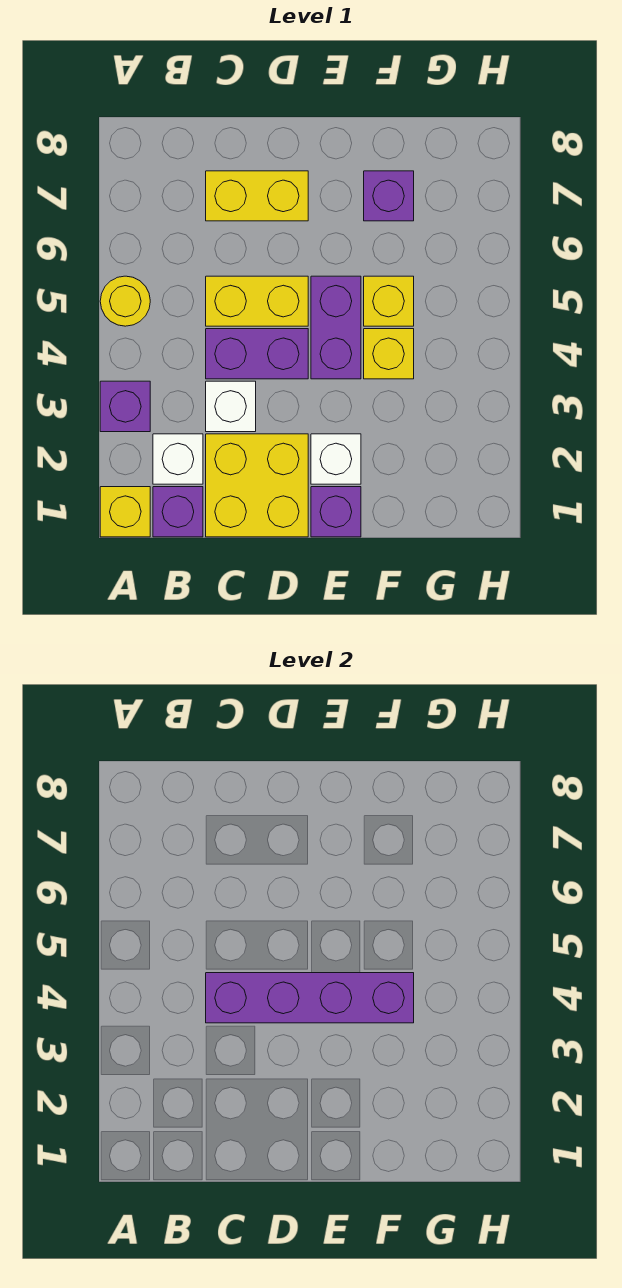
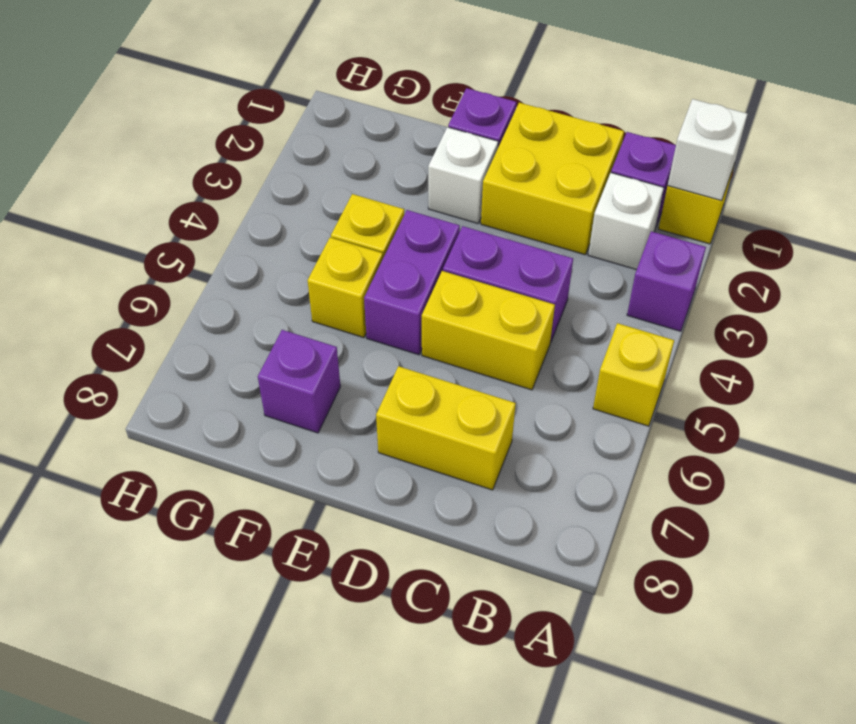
yellow round brick A5 level 1 -> yellow brick A5 level 1
white brick C3 level 1 -> white brick A1 level 2
purple brick C4:F4 level 2 -> none

